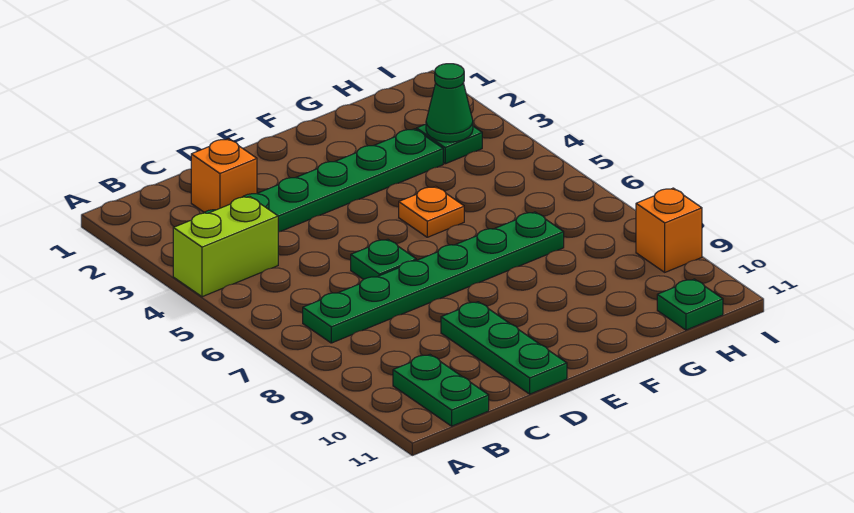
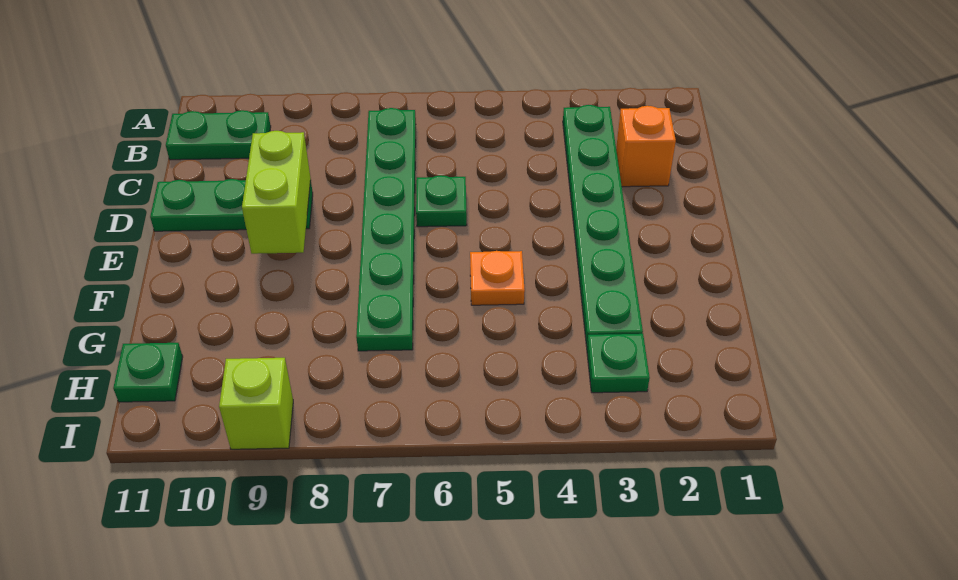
lime brick A4:B4 level 1 -> lime brick D9:E9 level 2
green cone H3 level 2 -> none
orange brick I9 level 1 -> lime brick I9 level 1

